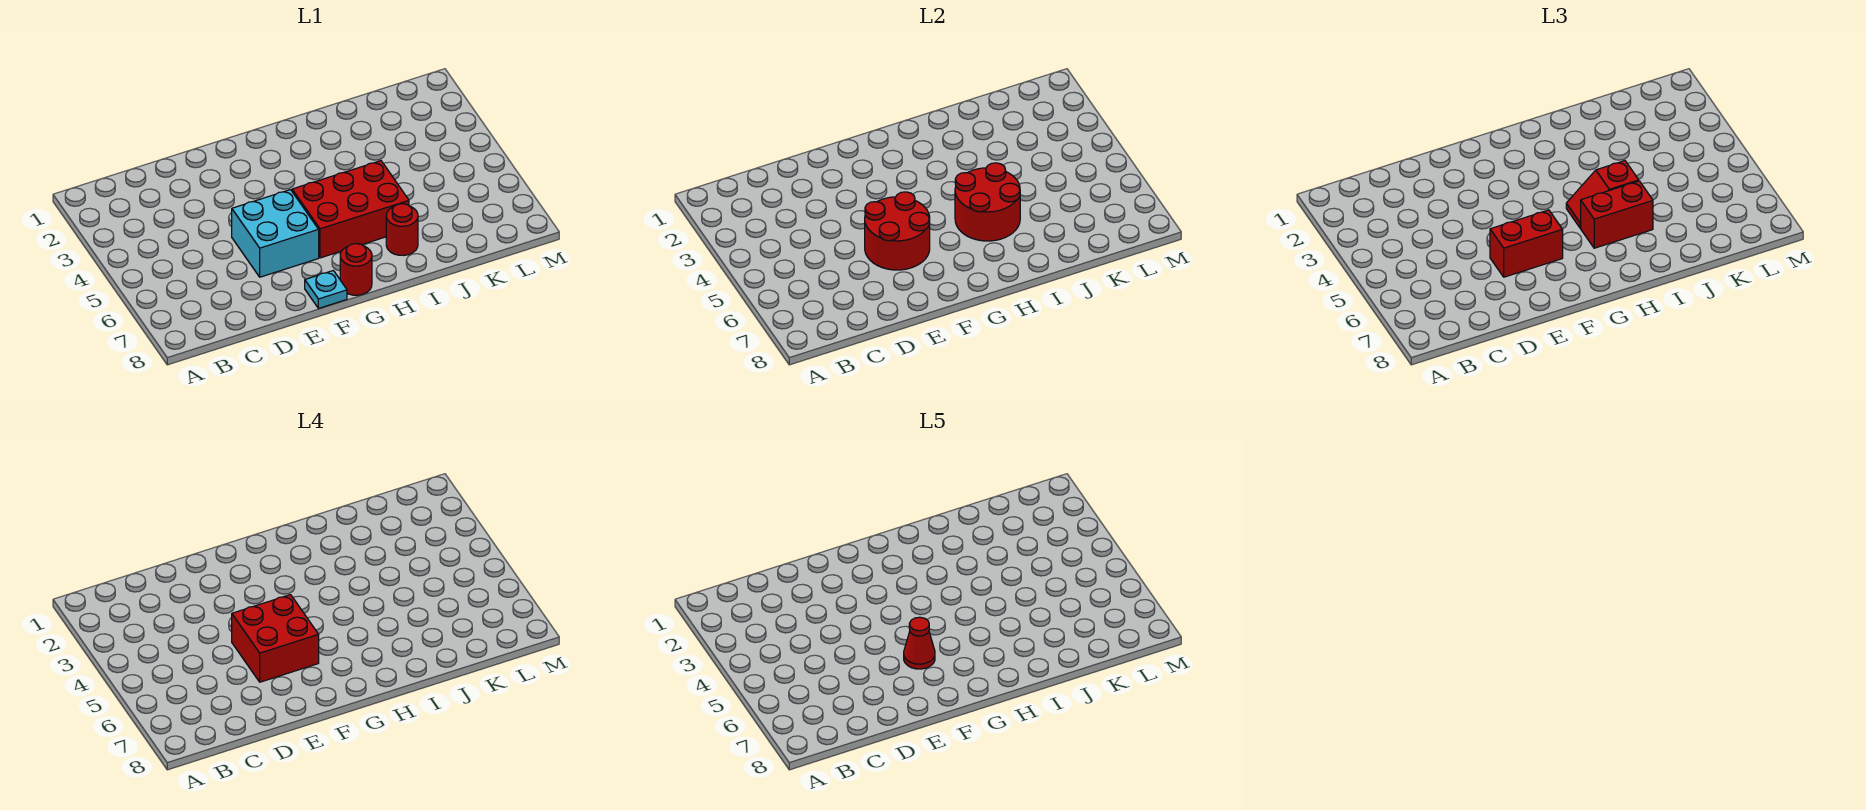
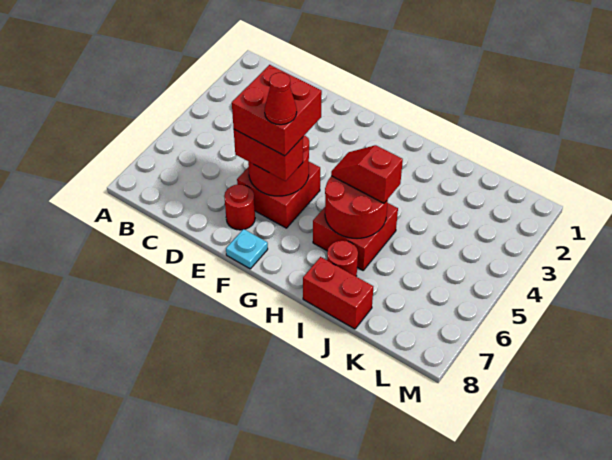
cyan brick E5:F6 level 1 -> red brick E5:F6 level 1
red brick G5:I6 level 1 -> red brick H5:I6 level 1
red round brick G8 level 1 -> red round brick E7 level 1
red brick H6:I6 level 3 -> red brick I8:J8 level 1

